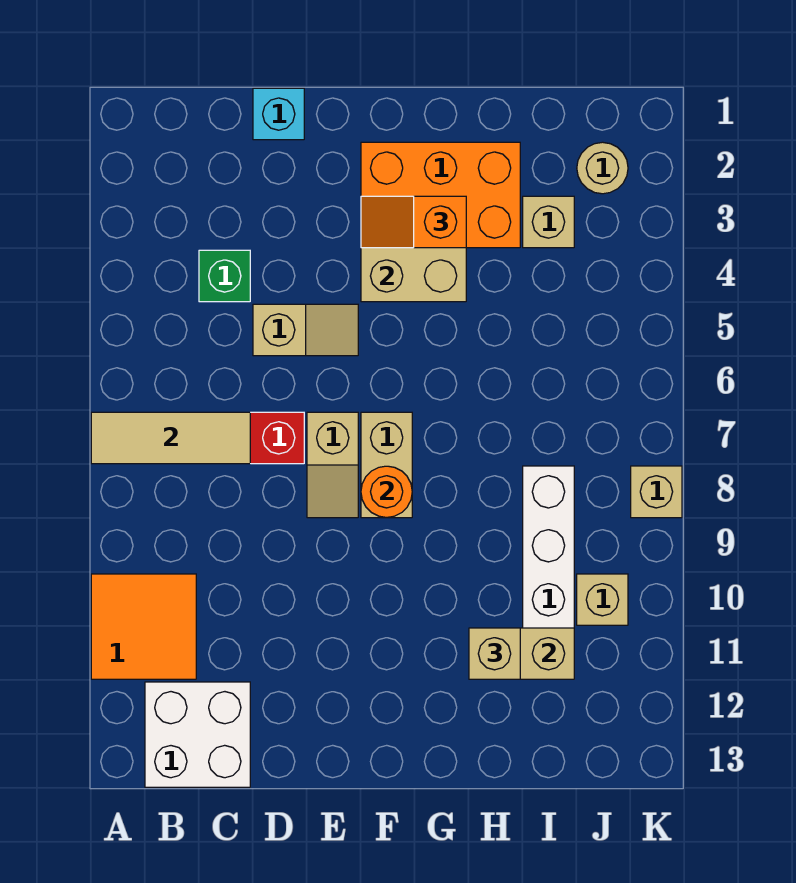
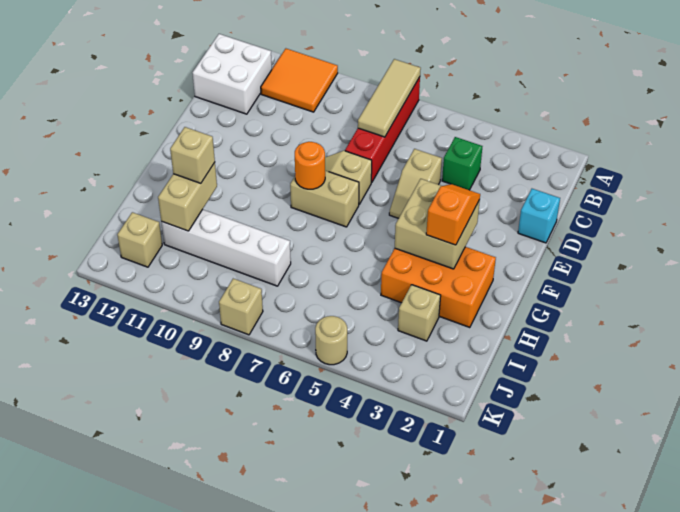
orange brick F2:H3 level 1 -> orange brick G2:H4 level 1
tan round brick J2 level 1 -> tan round brick K5 level 1
tan brick J10 level 1 -> tan brick J12 level 1

